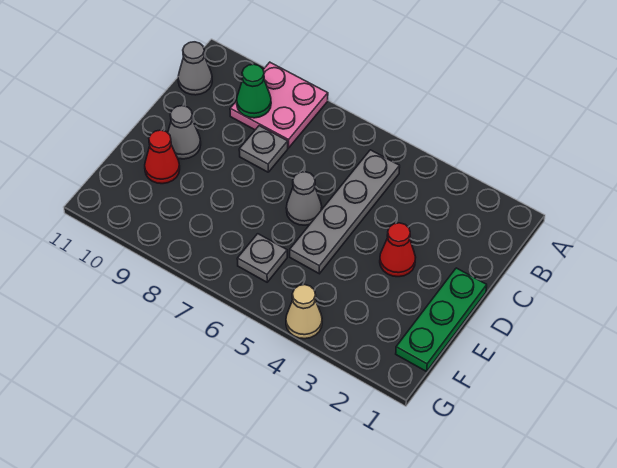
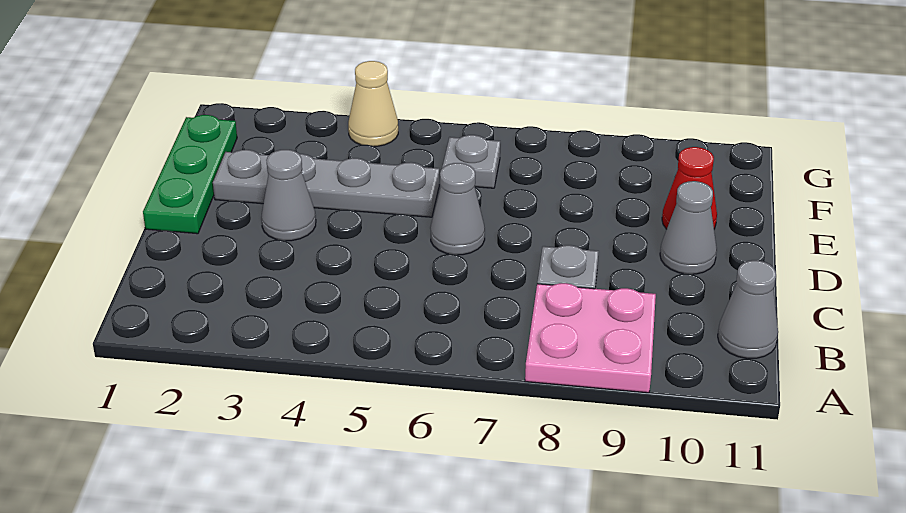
grey plate B5:E5 level 1 -> grey plate E2:E5 level 1
green cone B9 level 2 -> none
red cone D3 level 1 -> grey cone D3 level 1

